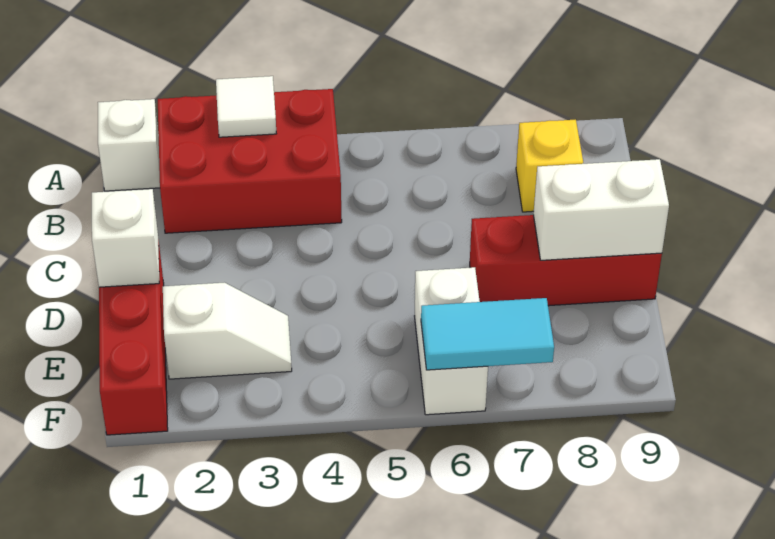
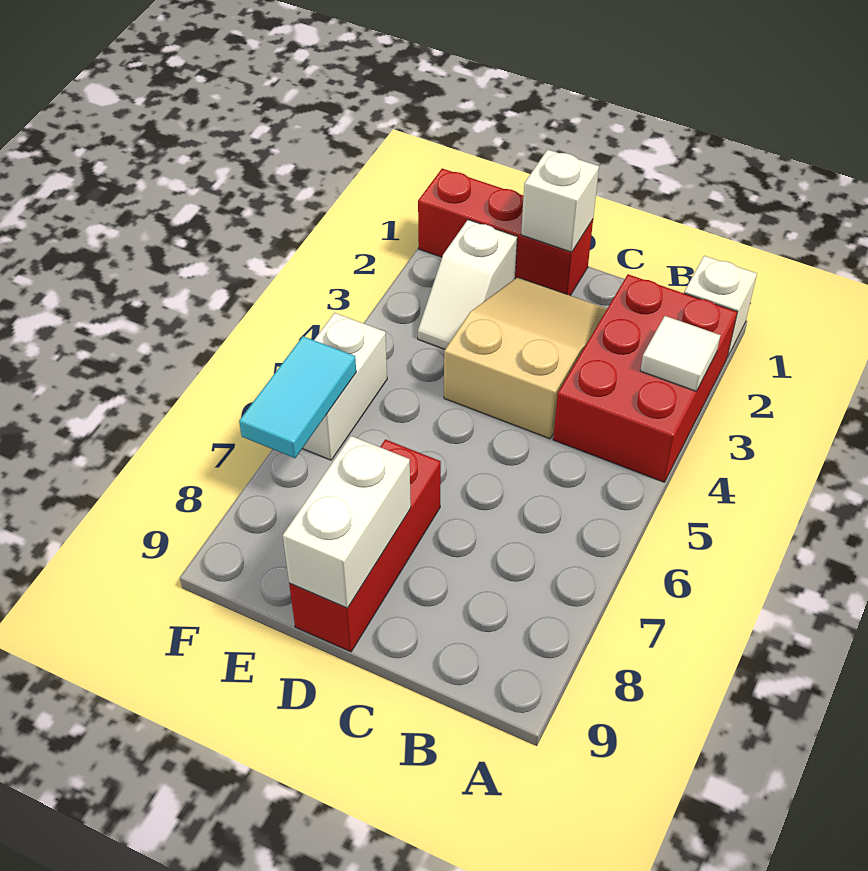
yellow brick B8 level 1 -> none
none -> tan slope C2:D4 level 1 top 4
white brick E6:F6 level 1 -> white brick F5:F6 level 1

